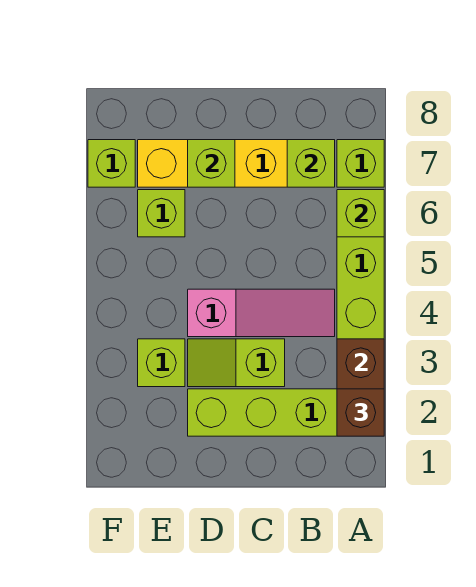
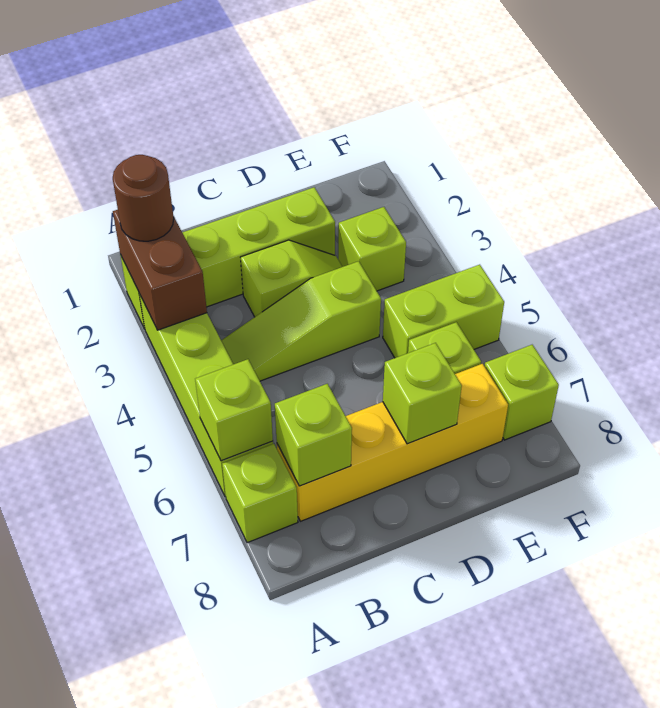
brown brick A2 level 3 -> brown round brick A2 level 3
pink slope B4:D4 level 1 top D -> lime slope B4:D4 level 1 top D
none -> lime brick E5:F5 level 1

